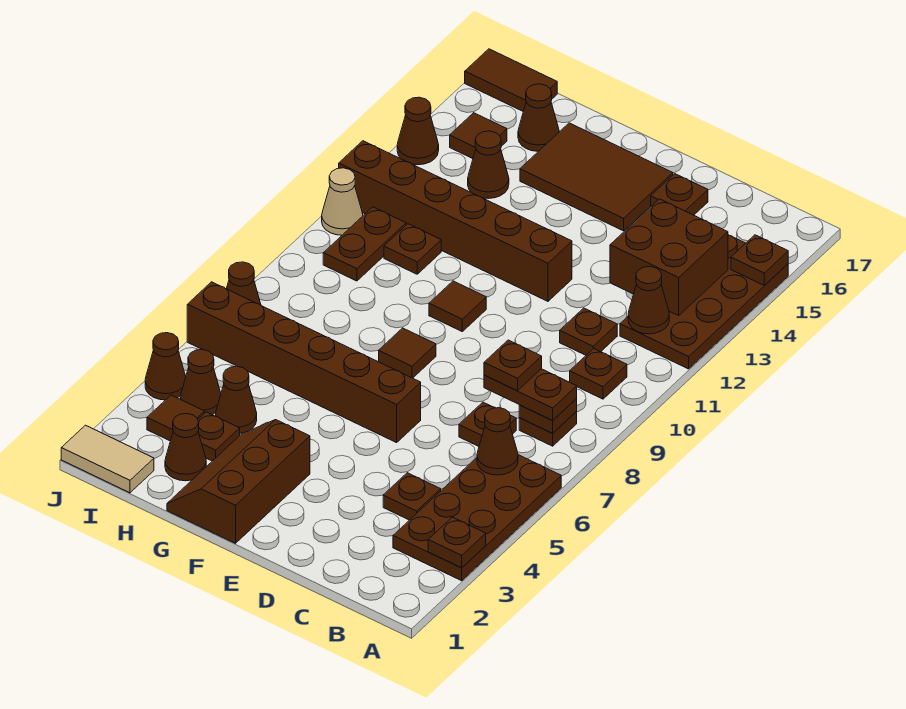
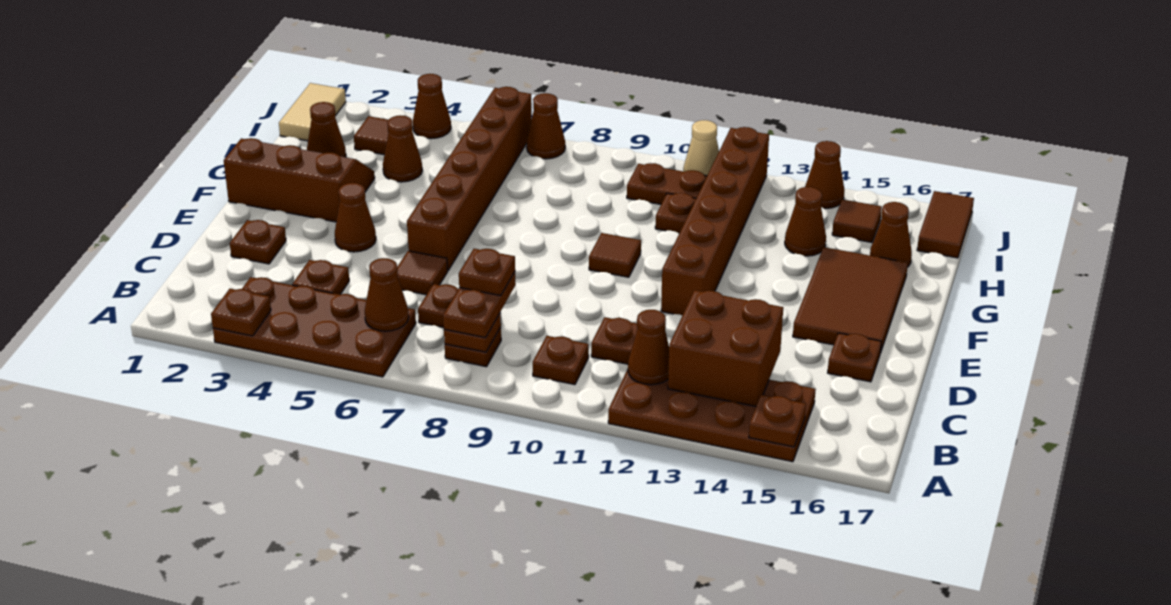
brown tile F8 level 1 -> brown tile D6 level 1
brown plate H3 level 1 -> brown plate D2 level 1
brown cone I4 level 1 -> brown cone E4 level 1

